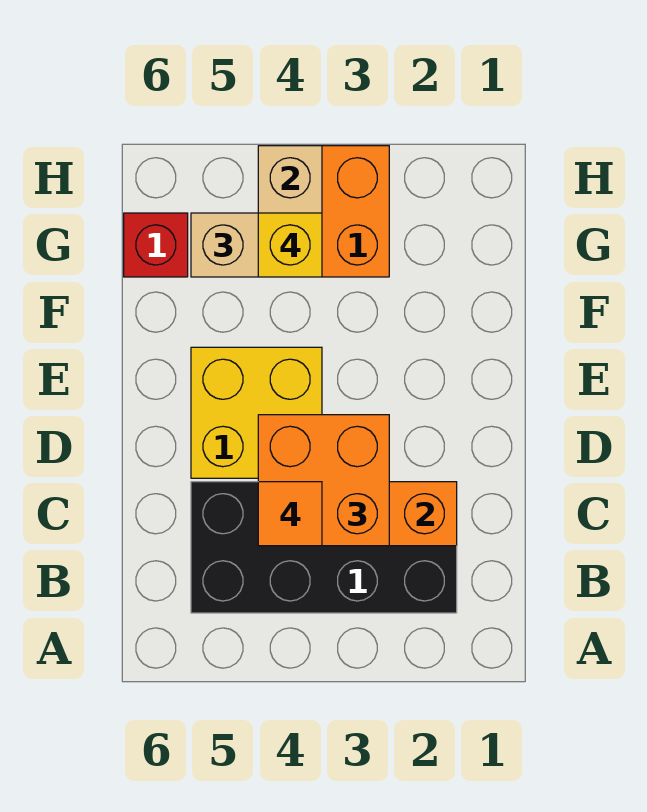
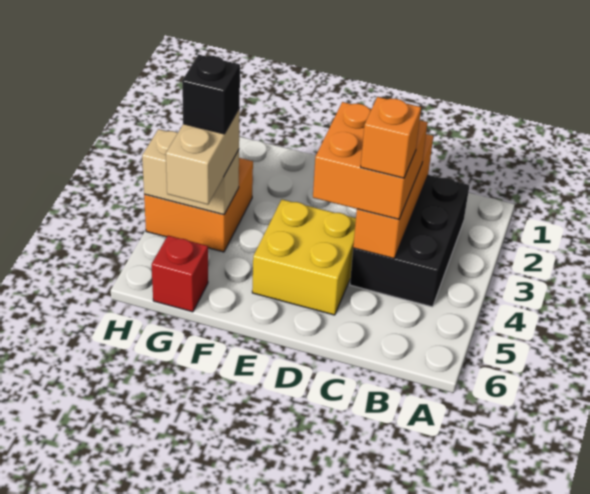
black brick B2:C5 level 1 -> black brick B2:C4 level 1
orange tile C4 level 4 -> orange brick C4 level 4
yellow brick G4 level 4 -> black brick G4 level 4

